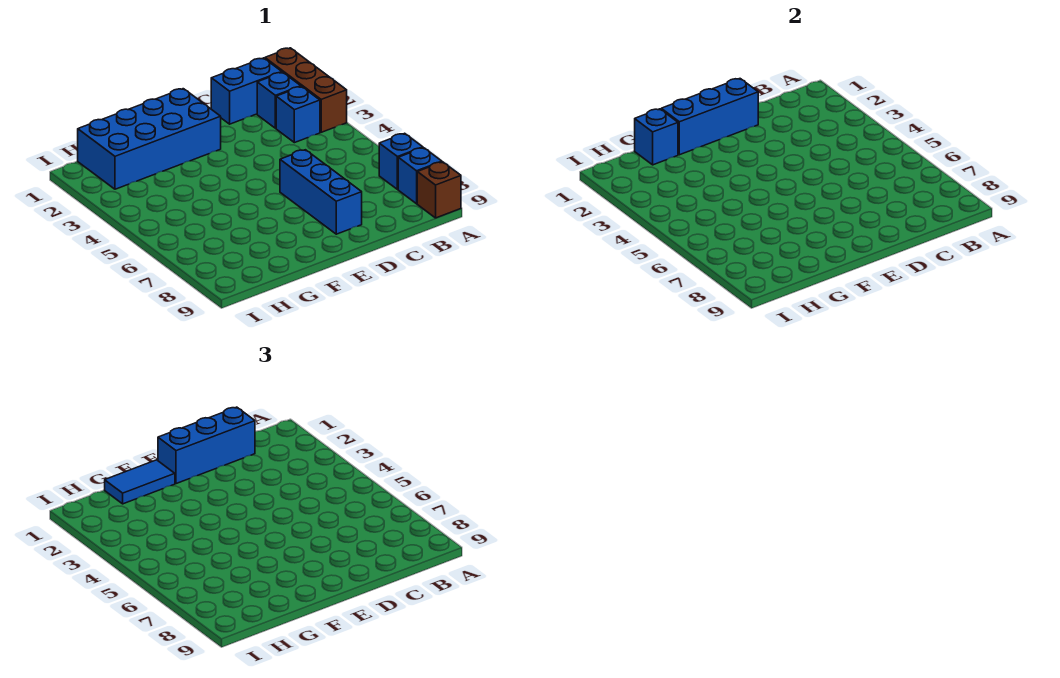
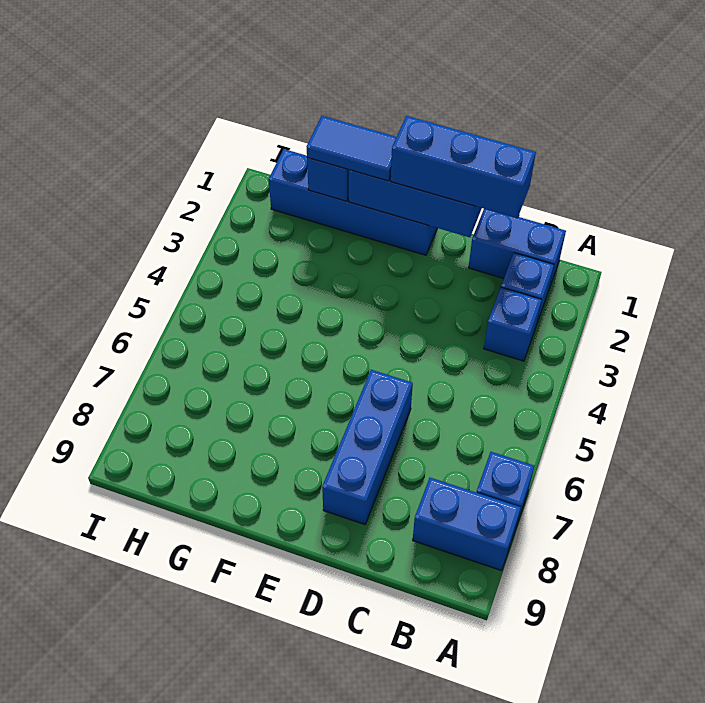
brown brick A1:A3 level 1 -> none
blue brick A8 level 1 -> blue brick A8:B8 level 1
brown brick A9 level 1 -> none
blue brick E1:H2 level 1 -> blue brick E1:H1 level 1

